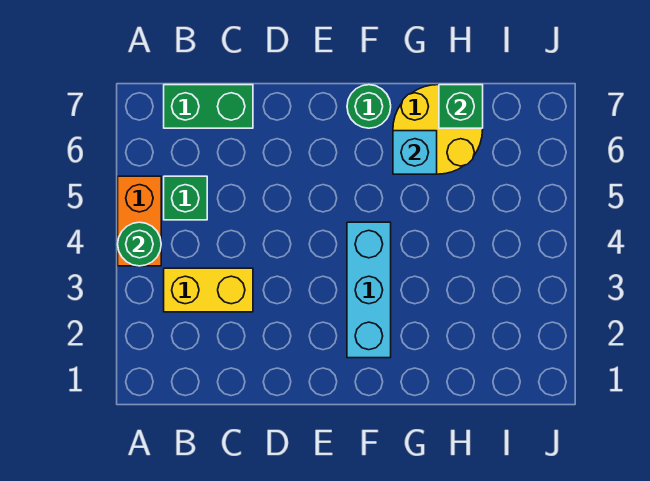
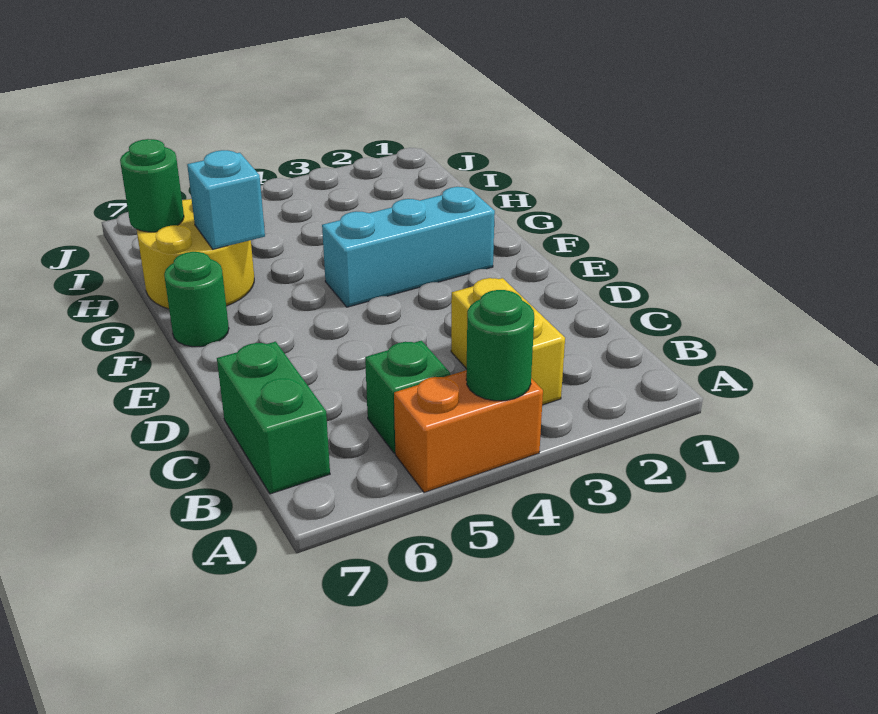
green brick H7 level 2 -> green round brick H7 level 2

